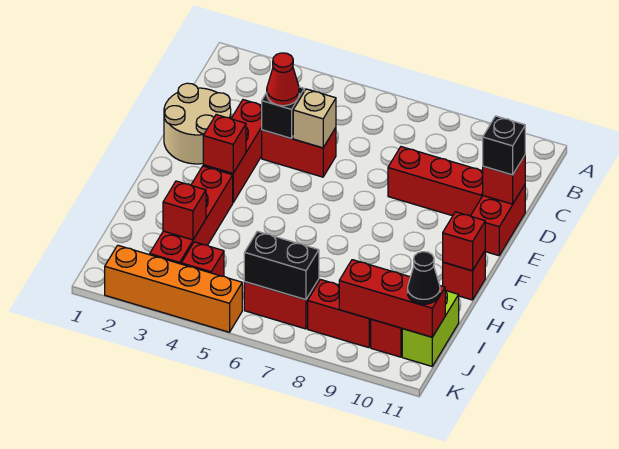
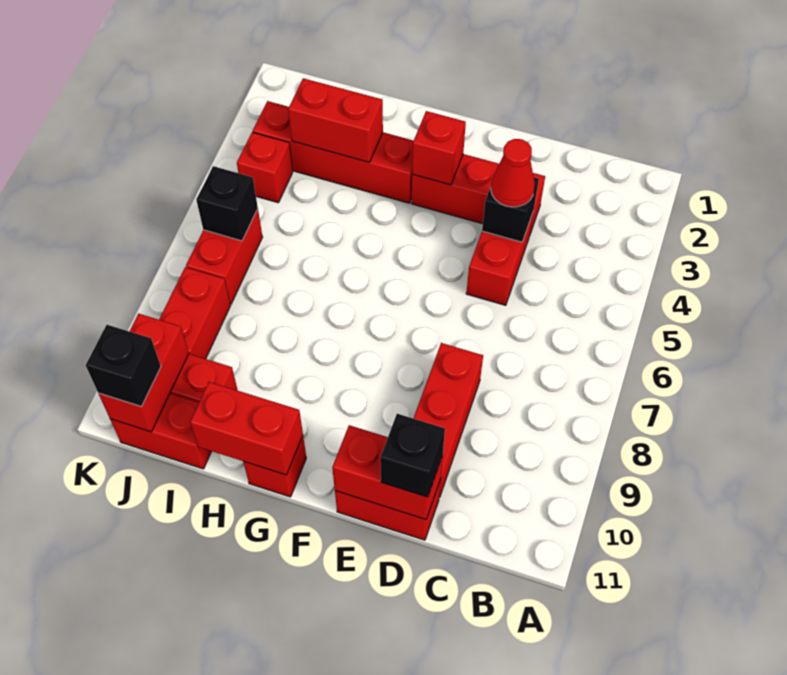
tan round brick D1:E2 level 1 -> none
tan brick D5 level 2 -> none
red brick D11 level 2 -> red brick D11:E11 level 2
red brick G11 level 2 -> red brick G11:H11 level 2
red brick I3 level 2 -> red brick H3:I3 level 2
lime brick I11:J11 level 1 -> red brick I11:J11 level 1
black brick J6:J7 level 2 -> black brick J6 level 2
red brick J9:J11 level 2 -> red brick J10:J11 level 2
black cone J11 level 3 -> black brick J11 level 3
orange brick K2:K5 level 1 -> none

